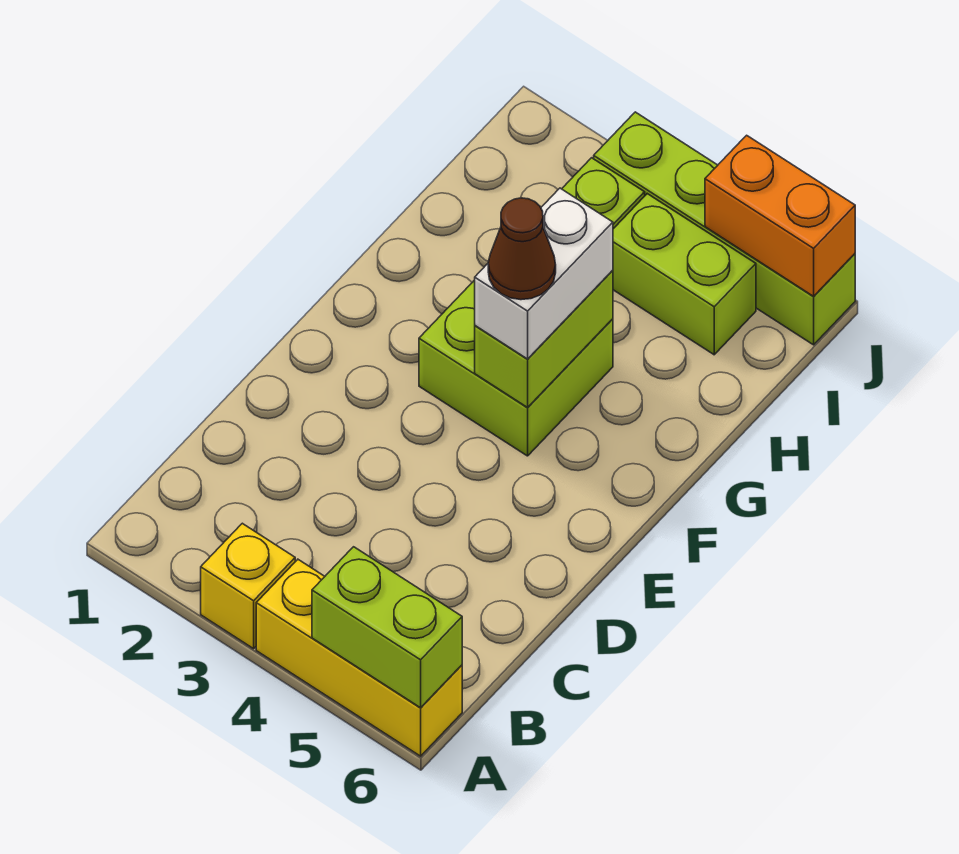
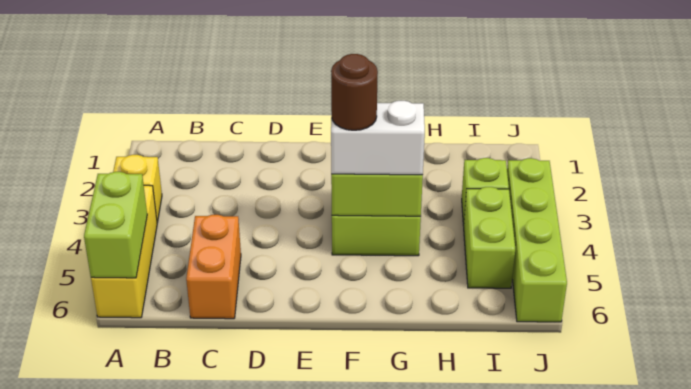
brown cone F4 level 4 -> brown round brick F4 level 4
orange brick J5:J6 level 2 -> orange brick C5:C6 level 1

